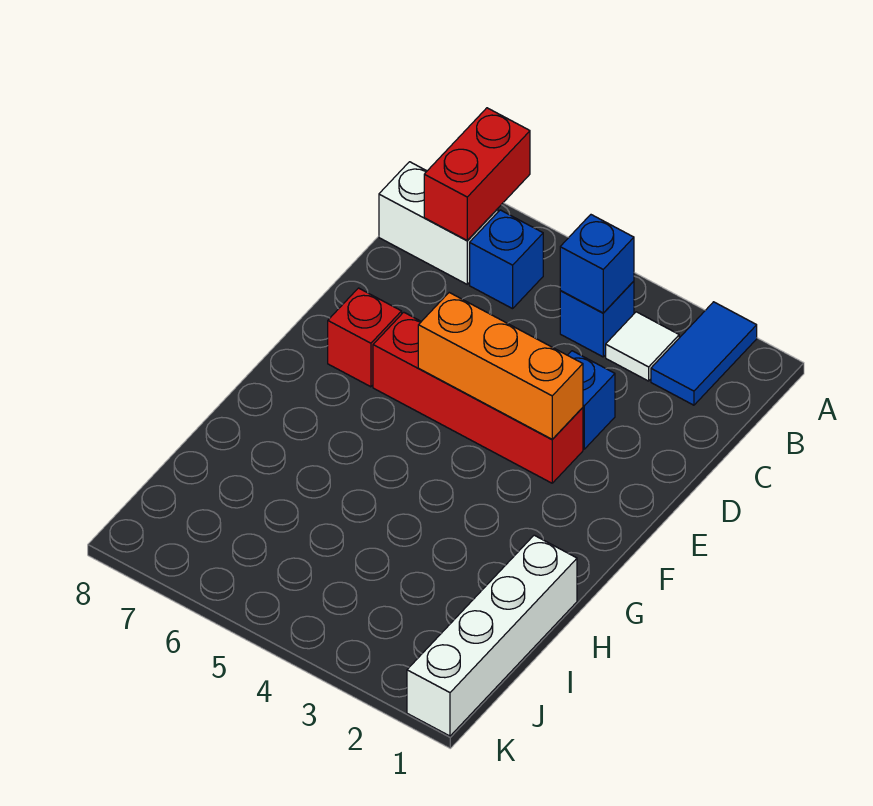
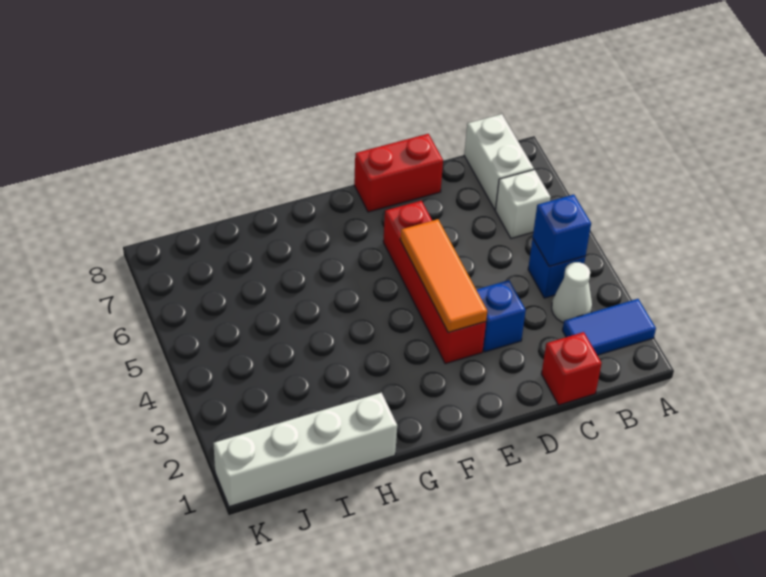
red brick A7:B7 level 2 -> red brick D8:E8 level 1
white tile B3 level 1 -> white cone B3 level 1
blue brick B6 level 1 -> white brick B6 level 1
orange brick E3:E5 level 2 -> orange tile E3:E5 level 2
red brick E7 level 1 -> red brick C1 level 1

